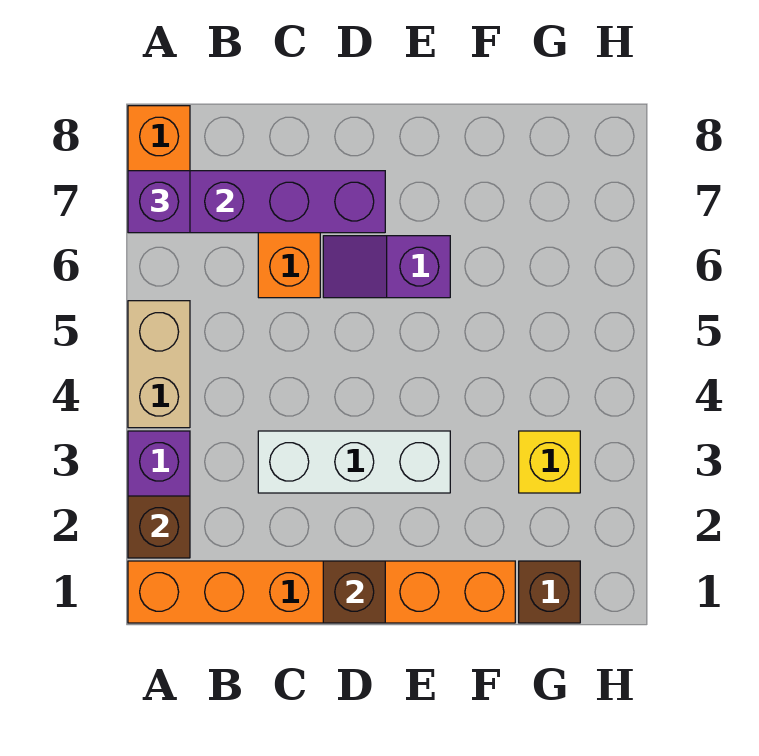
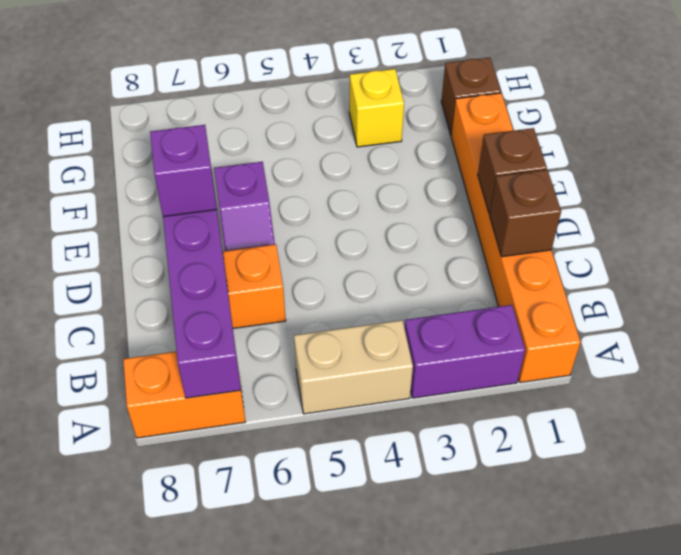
brown brick A2 level 2 -> brown brick C1 level 2
purple brick A7 level 3 -> purple brick D7 level 3
white brick C3:E3 level 1 -> none

